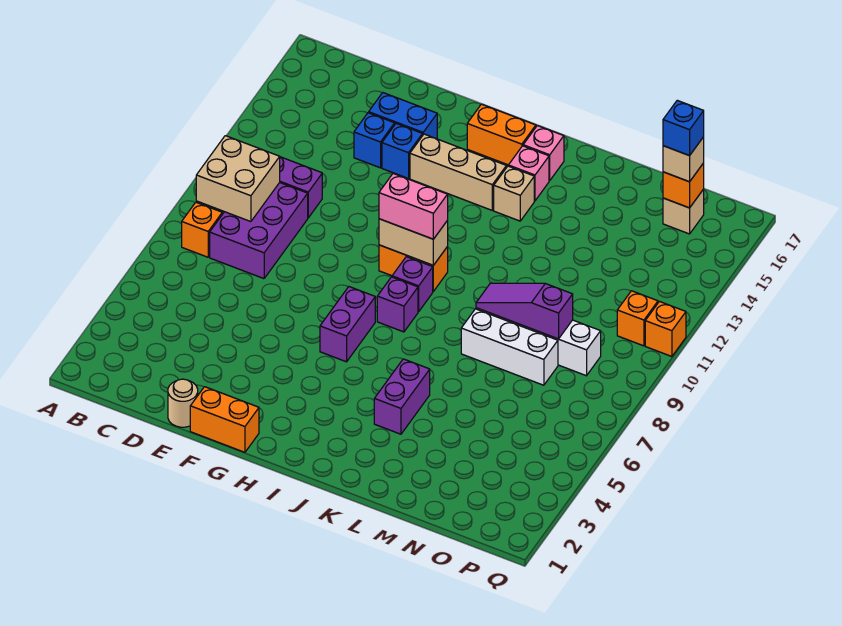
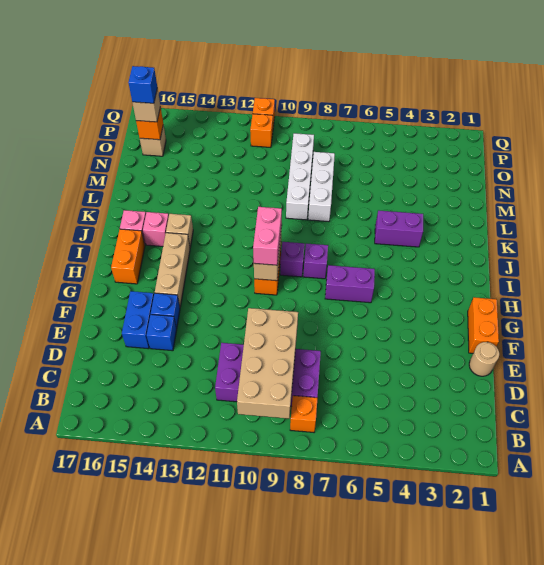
tan brick B9:C10 level 2 -> tan brick B9:E10 level 2
purple slope L9:N9 level 2 top N -> none

